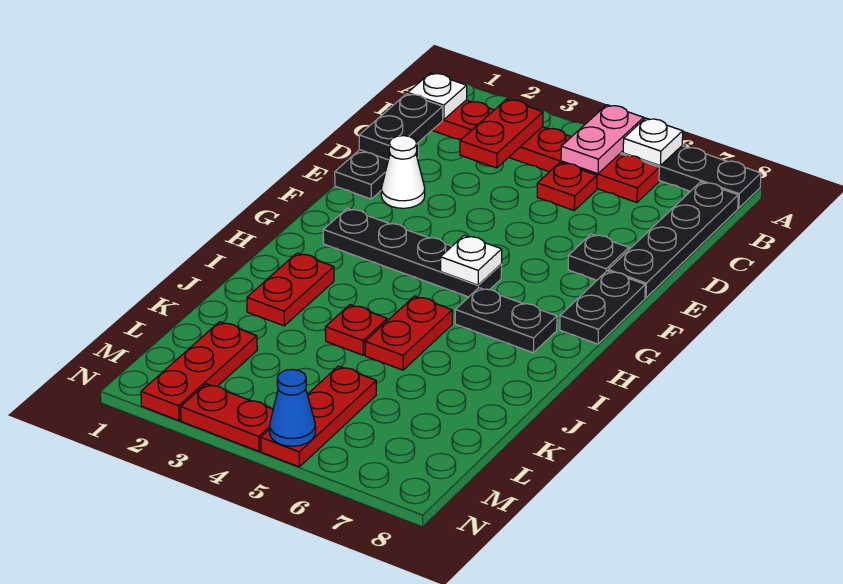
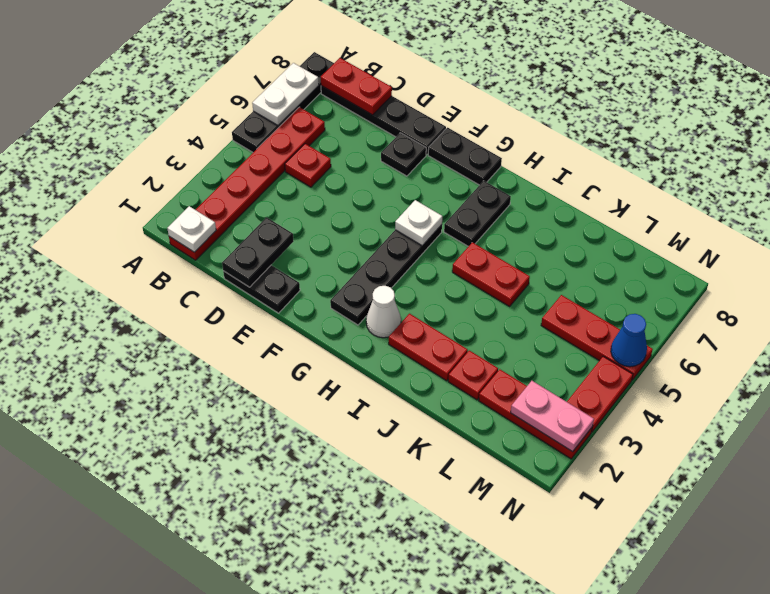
pink plate A5:B5 level 2 -> pink plate M2:N2 level 2
white plate A6 level 2 -> white plate A6:A7 level 2
red plate B3:C3 level 2 -> red plate B8:C8 level 2
black plate C1:D1 level 2 -> black plate D1:D2 level 2
white cone E2 level 1 -> white cone H2 level 1
red plate J4 level 1 -> red plate K2 level 1

